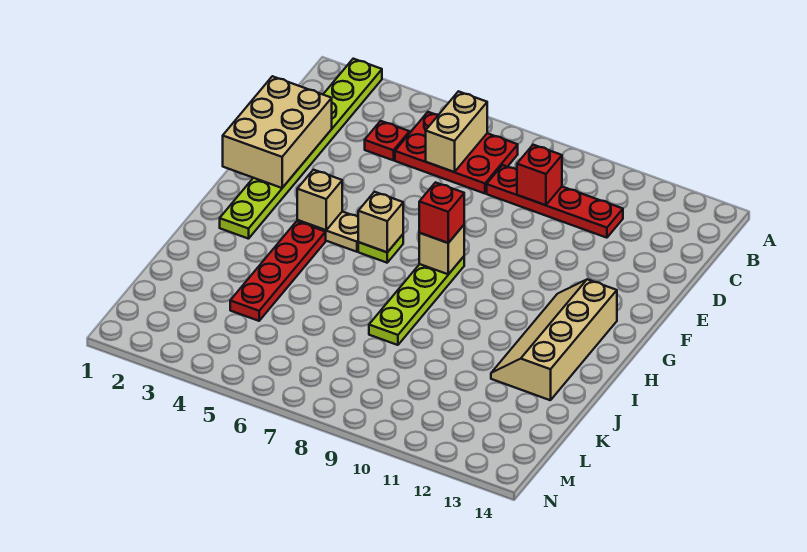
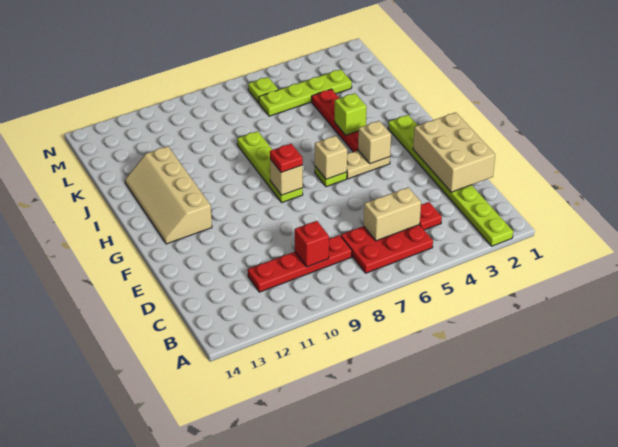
tan brick B6:C6 level 2 -> tan brick C5:C6 level 2
red brick G8 level 3 -> red plate G8 level 3
tan slope G12:J13 level 1 top 13 -> tan slope G12:J13 level 1 top 12
none -> lime brick I4 level 2
none -> lime plate L3:L6 level 1
none -> lime plate M6 level 1

